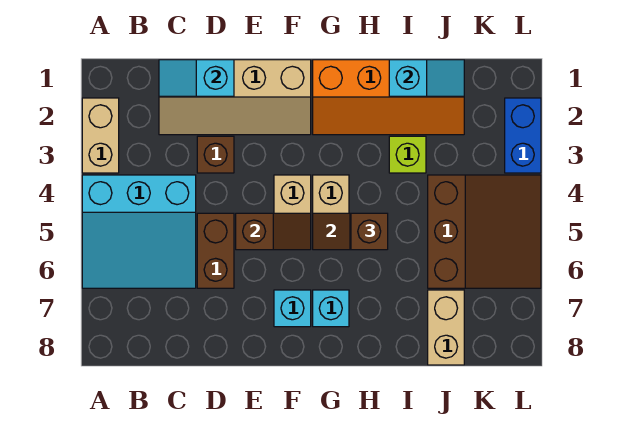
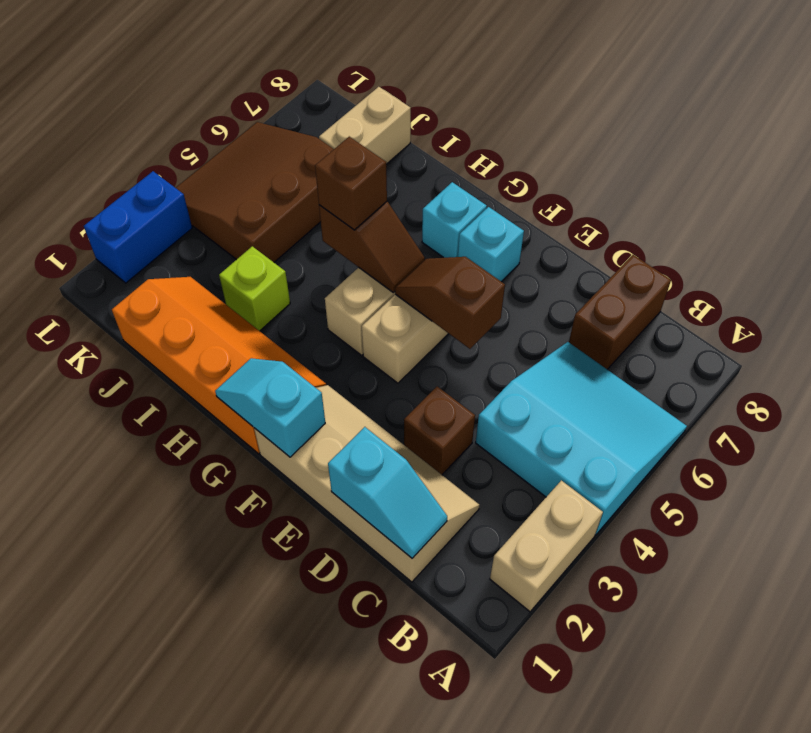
brown brick D5:D6 level 1 -> brown brick C7:C8 level 1
cyan slope I1:J1 level 2 top I -> cyan slope F1:G1 level 2 top F

